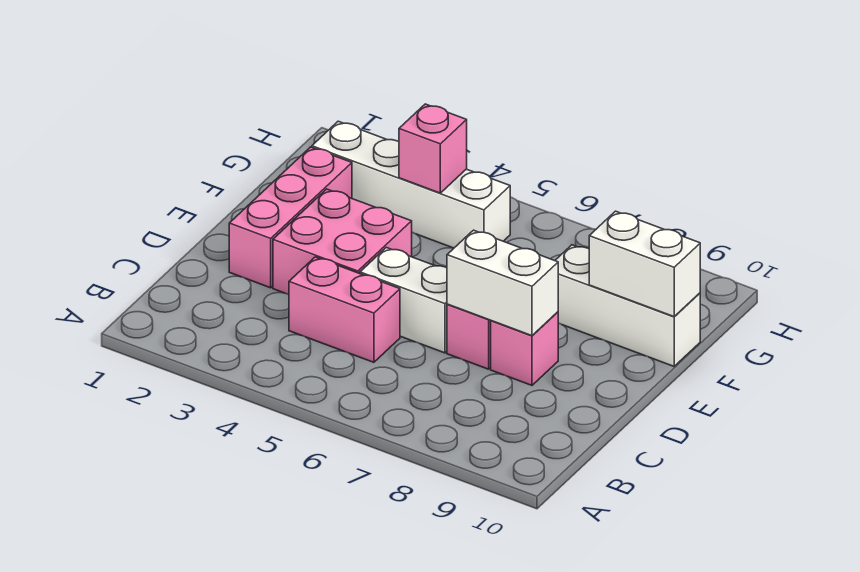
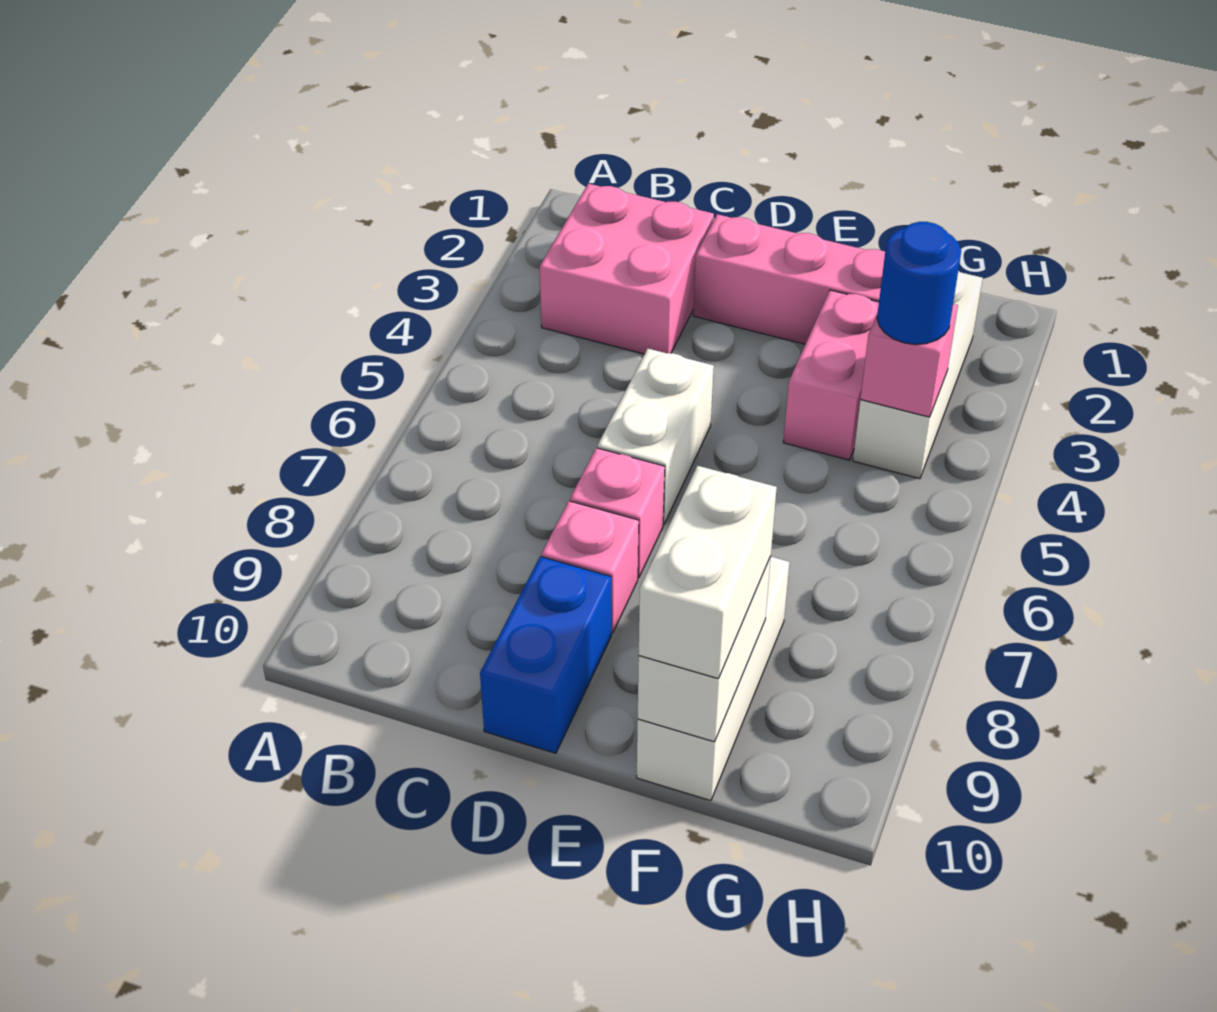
pink brick C4:C5 level 1 -> pink brick F3:F4 level 1
pink brick D3:E4 level 1 -> pink brick B2:C3 level 1
white brick D7:D8 level 2 -> white brick F9:F10 level 3
none -> blue brick D9:D10 level 1
white brick G2:G5 level 1 -> white brick G2:G4 level 1
none -> blue round brick G4 level 3

